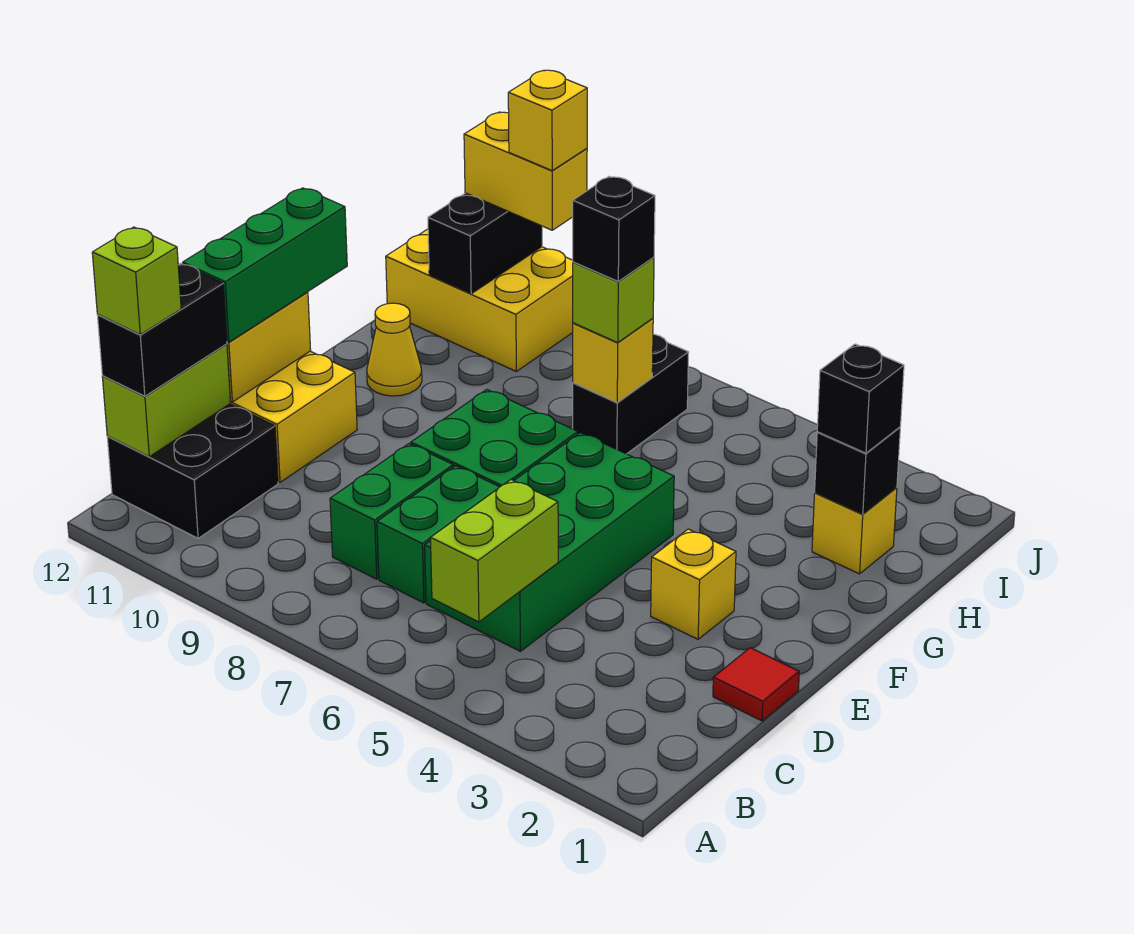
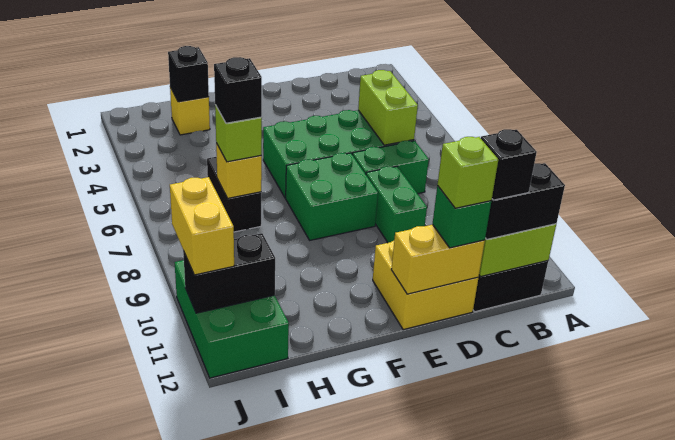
lime brick B5:C5 level 2 -> lime brick C5:C6 level 2
lime brick B12 level 4 -> lime brick D12 level 4
green brick C8:D8 level 1 -> green brick D8:D9 level 1
red tile D1 level 1 -> none
green brick D12:F12 level 3 -> green brick D12 level 3
yellow brick E3 level 1 -> none
yellow cone G11 level 1 -> none
black brick H2 level 3 -> black brick C12 level 4
black brick H7:I7 level 1 -> black brick H6:H7 level 1
yellow brick I10:J12 level 1 -> green brick I10:J12 level 1
yellow brick J10 level 4 -> none

